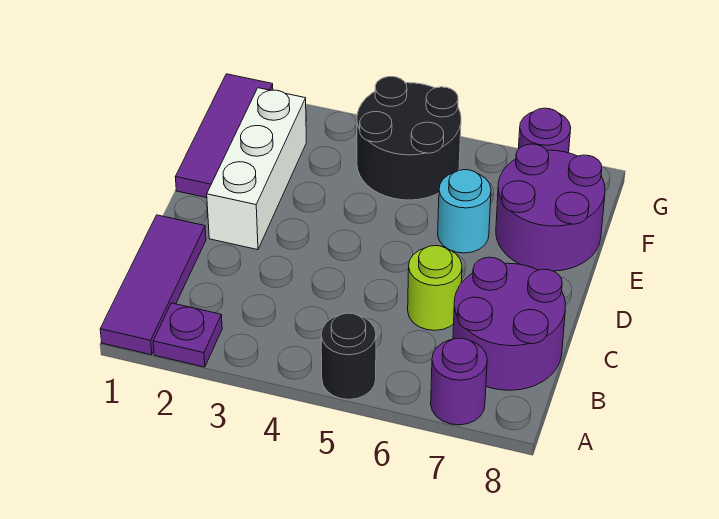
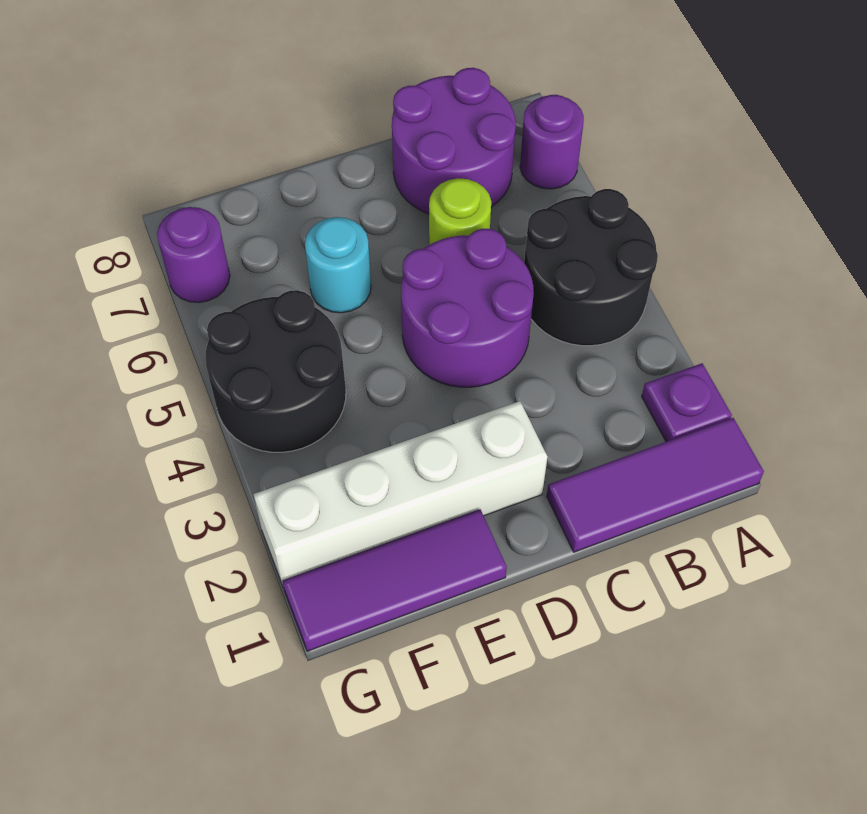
black round brick A5 level 1 -> black round brick A4:B5 level 1
white brick D2:F2 level 1 -> white brick D2:G2 level 1
purple round brick E7:F8 level 1 -> purple round brick C4:D5 level 1

